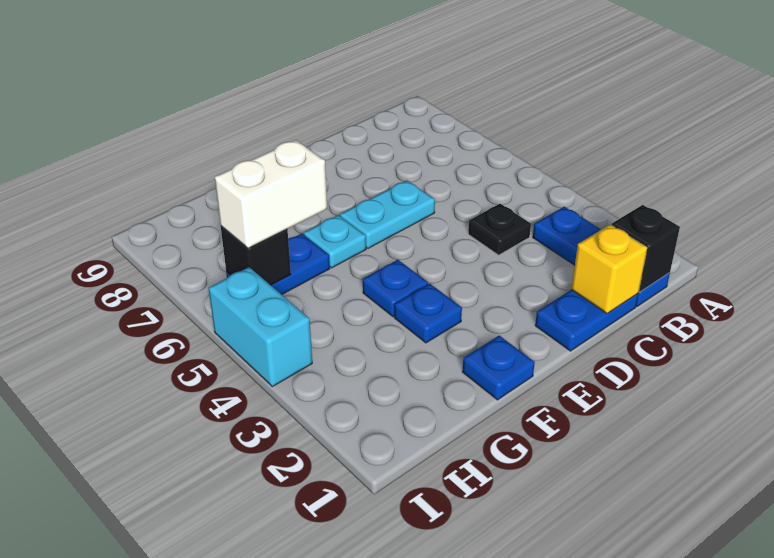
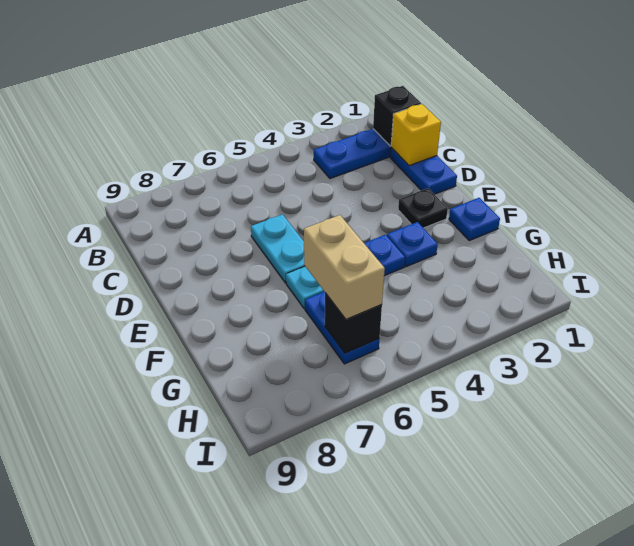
black plate C4 level 1 -> black plate E2 level 1
white brick G6:H6 level 3 -> tan brick G6:H6 level 3
cyan brick I4:I5 level 1 -> none

